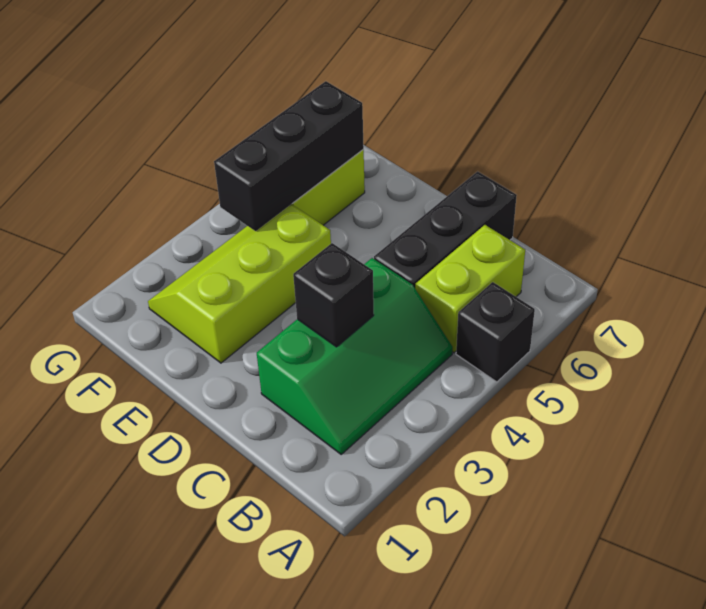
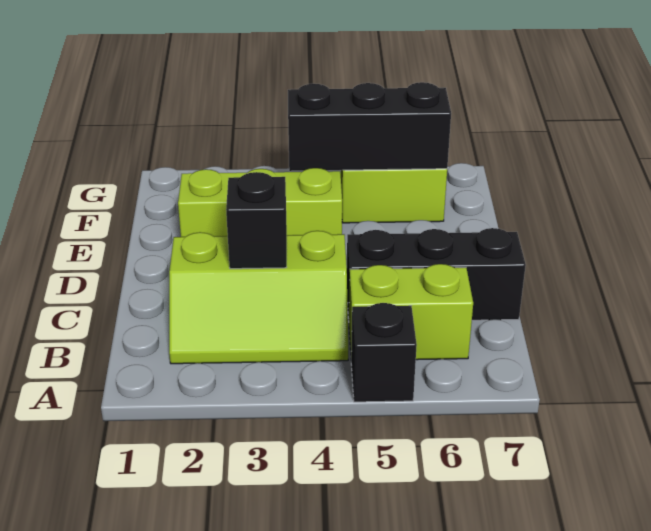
green slope B2:C4 level 1 top C -> lime slope B2:C4 level 1 top C

